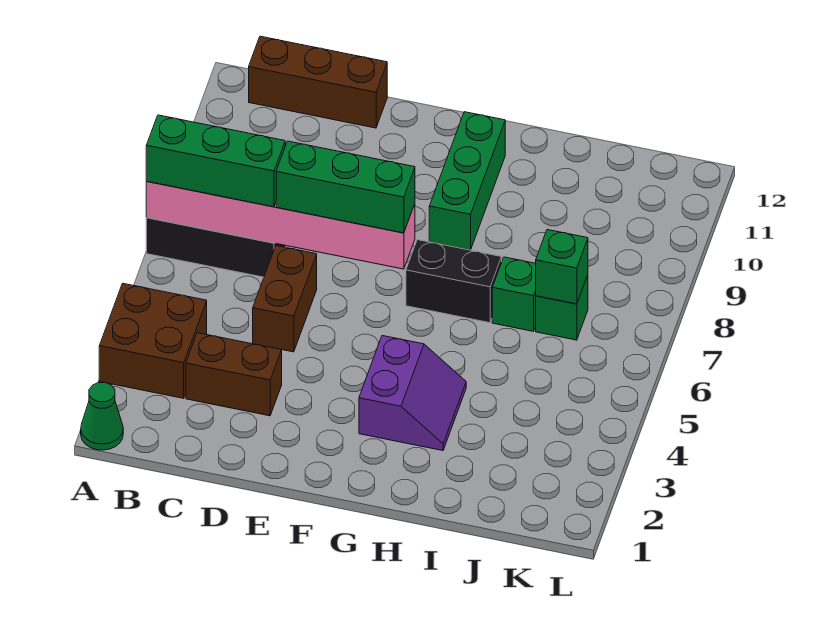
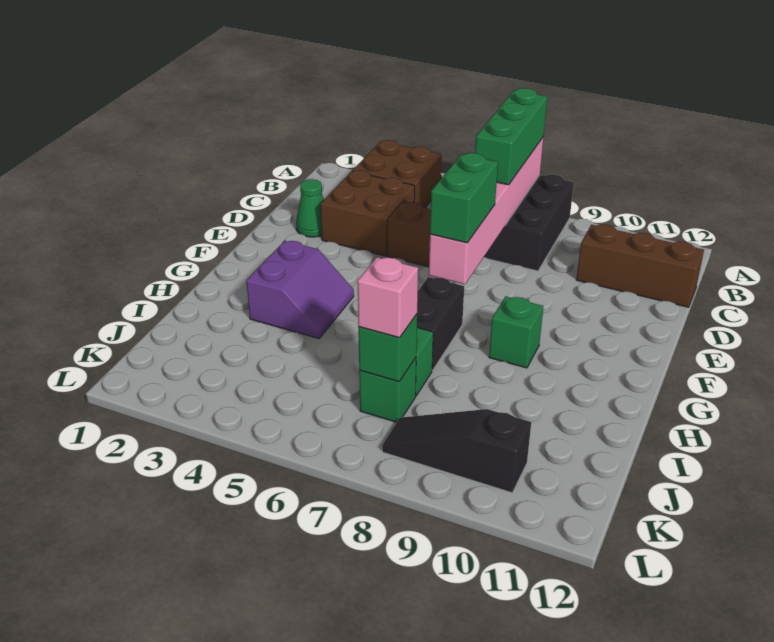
green cone A1 level 1 -> green cone D2 level 1
brown brick B12:D12 level 1 -> brown brick C10:C12 level 1
brown brick C3:D3 level 1 -> brown brick C3:D4 level 1
green brick D7:F7 level 3 -> green brick E7:F7 level 3
purple slope G3:H4 level 1 top G -> purple slope G3:H4 level 1 top 3
green brick G9:G11 level 1 -> green brick G9 level 1
none -> pink brick J7 level 3
none -> black slope K8:K10 level 1 top 10

